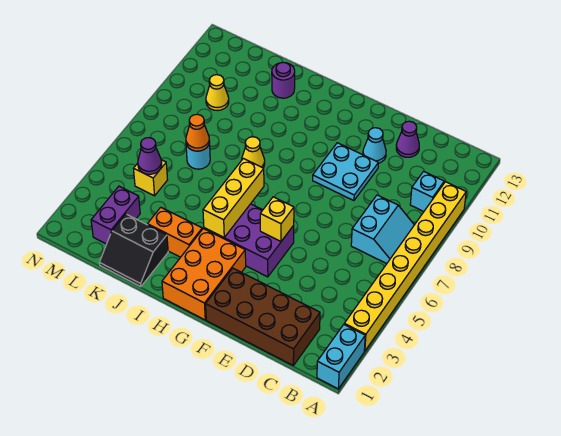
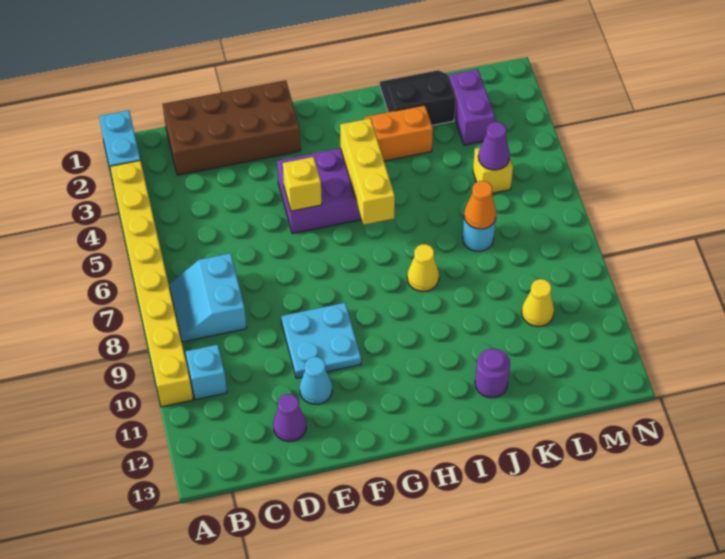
orange brick G1:H3 level 1 -> none

